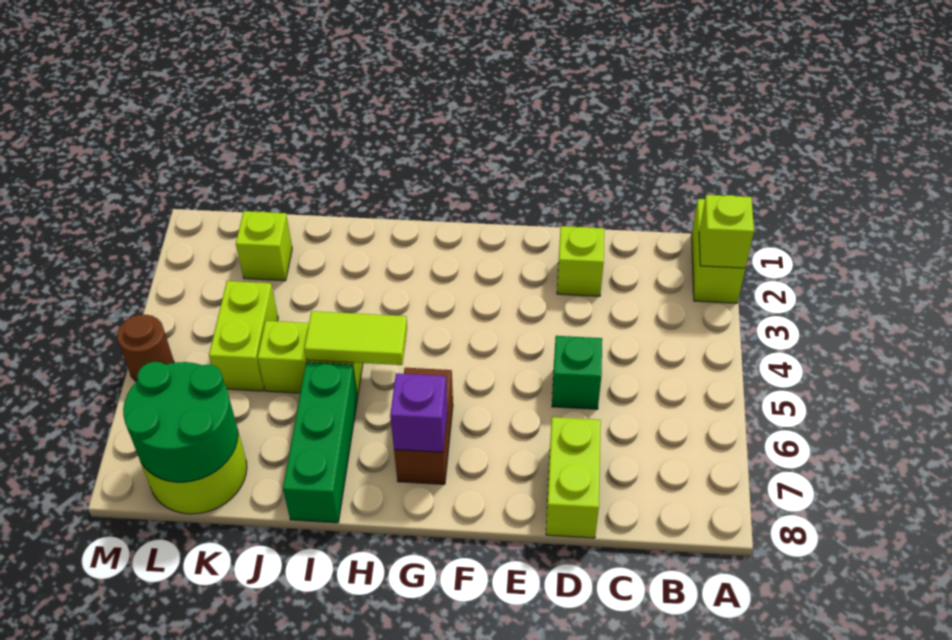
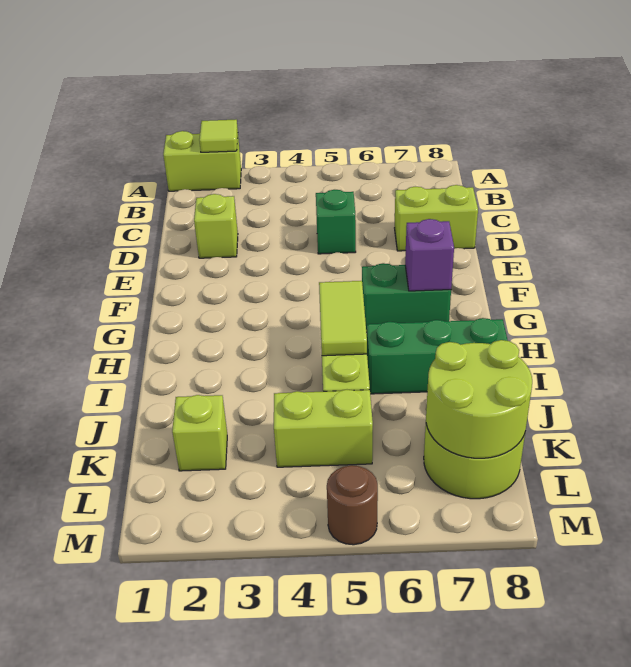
lime brick A2 level 2 -> lime tile A2 level 2
brown brick G6:G7 level 1 -> green brick G6:G7 level 1
green round brick K7:L8 level 2 -> lime round brick K7:L8 level 2

